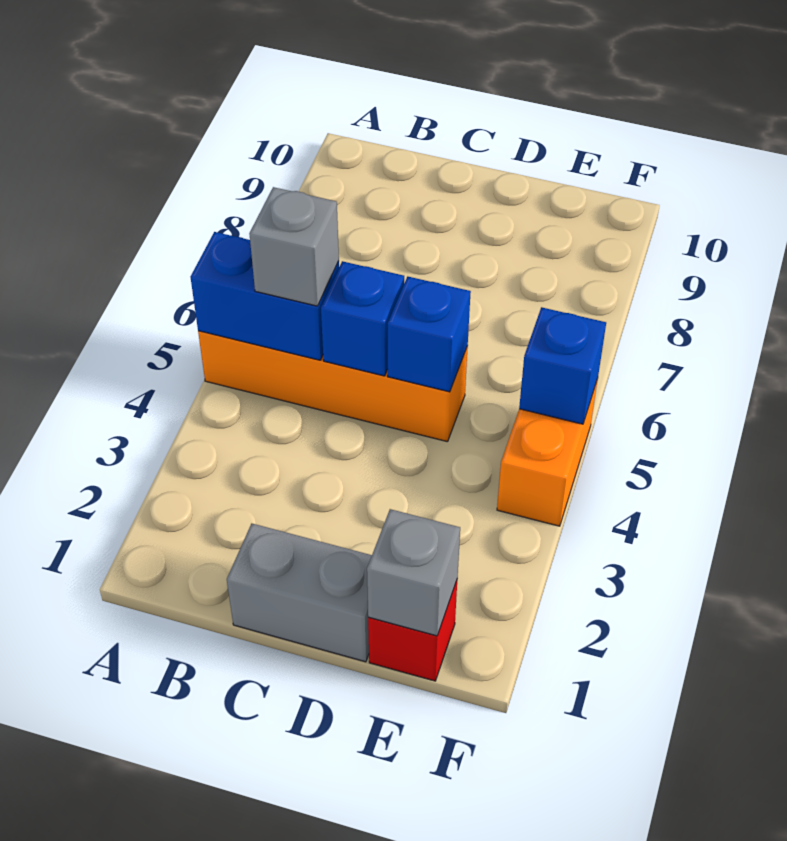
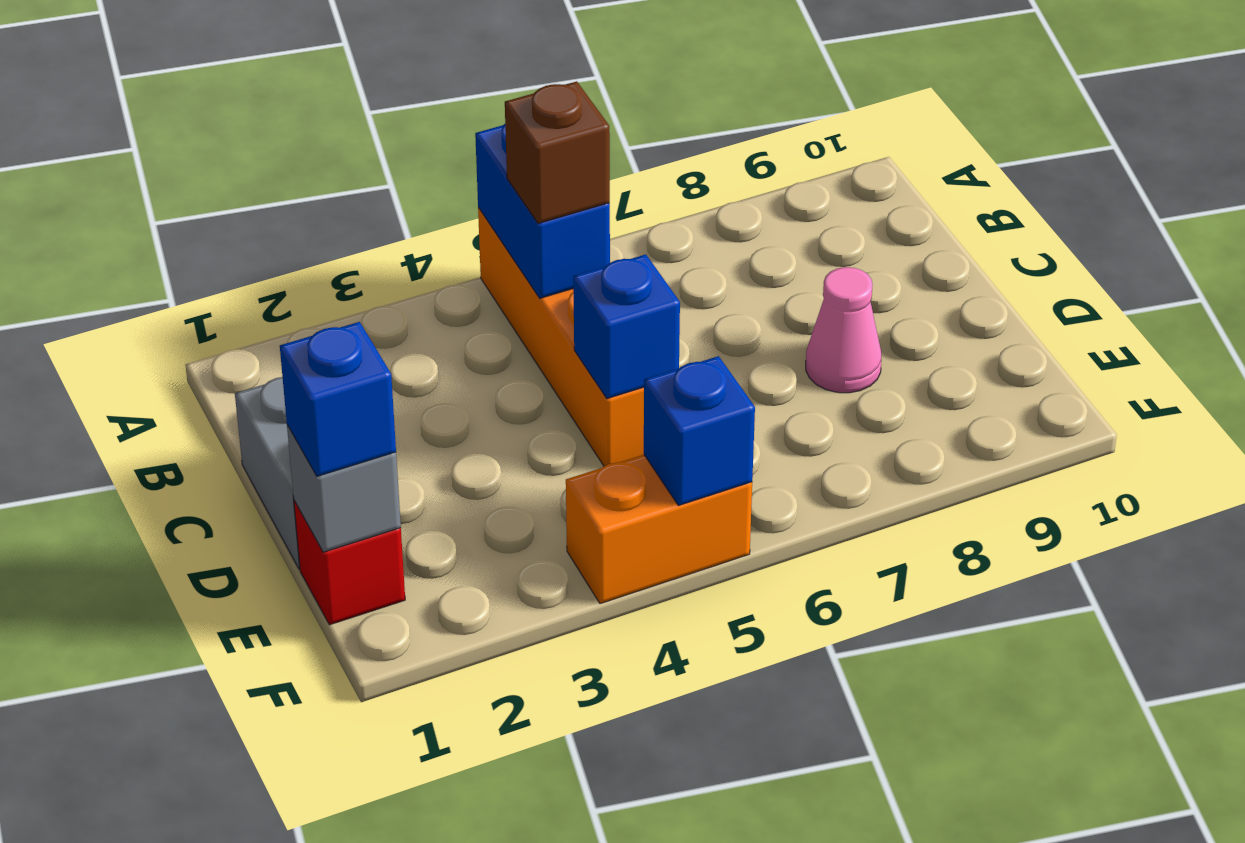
grey brick B5 level 3 -> brown brick B5 level 3
blue brick C5 level 2 -> blue brick E1 level 3
none -> pink cone D8 level 1

